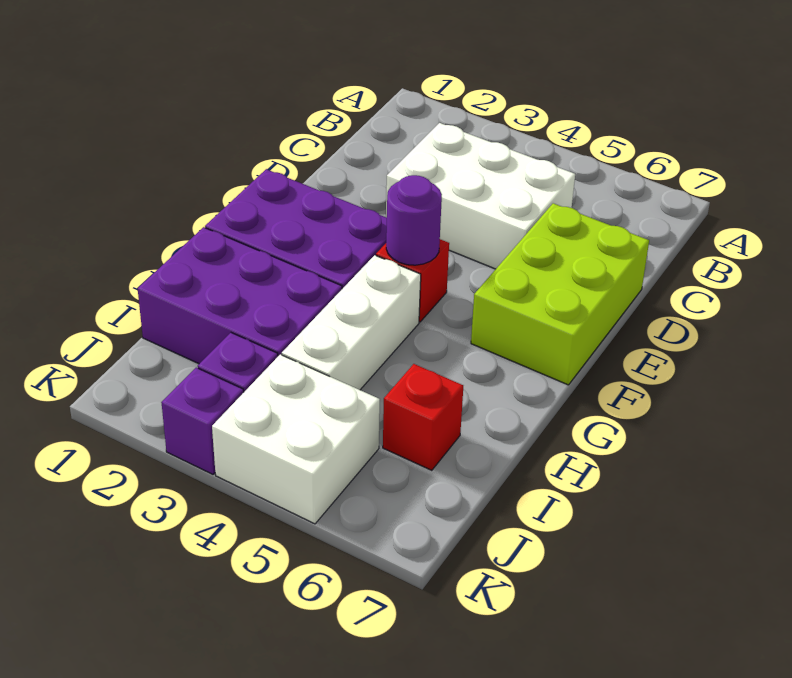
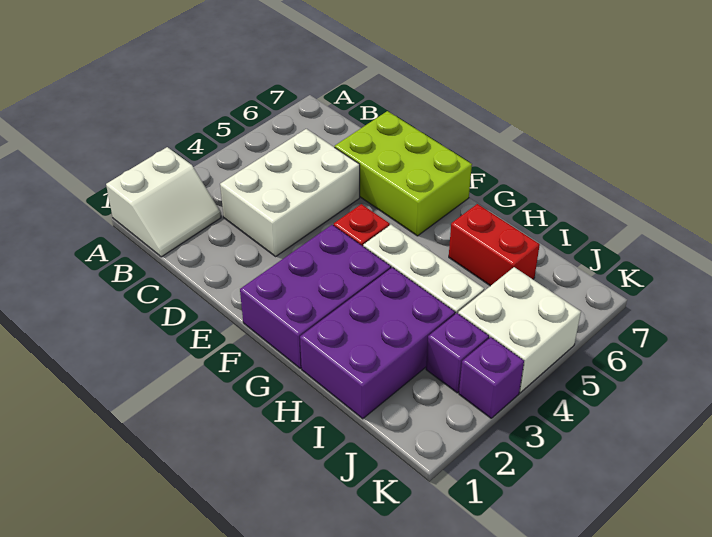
none -> white slope A1:B2 level 1 top A
purple round brick F4 level 2 -> none
red brick I6 level 1 -> red brick H6:I6 level 1

